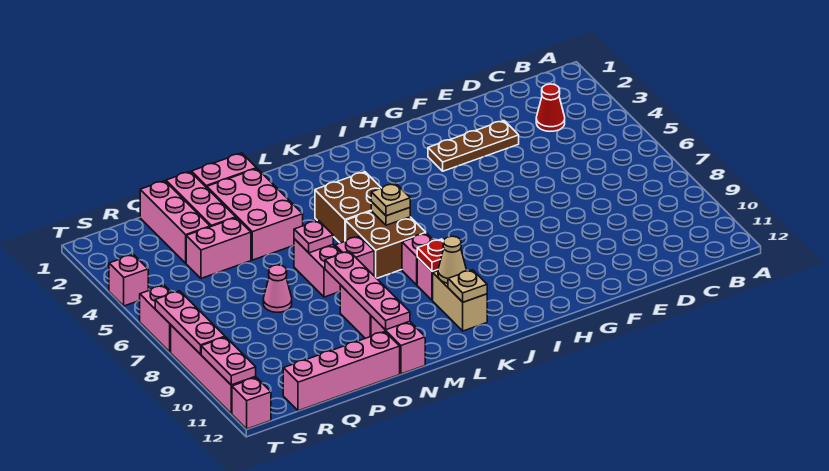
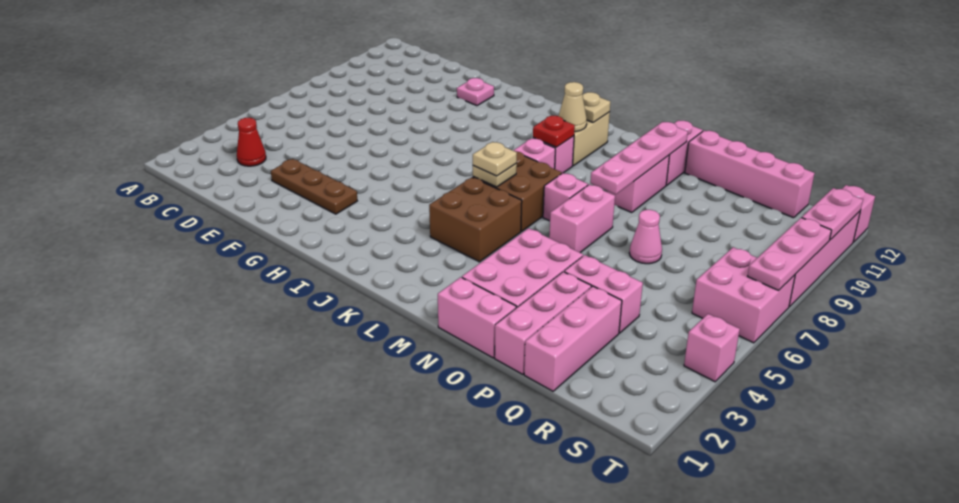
pink plate N6 level 2 -> pink plate F11 level 1
pink brick T6:T7 level 1 -> pink brick S6:T7 level 1

